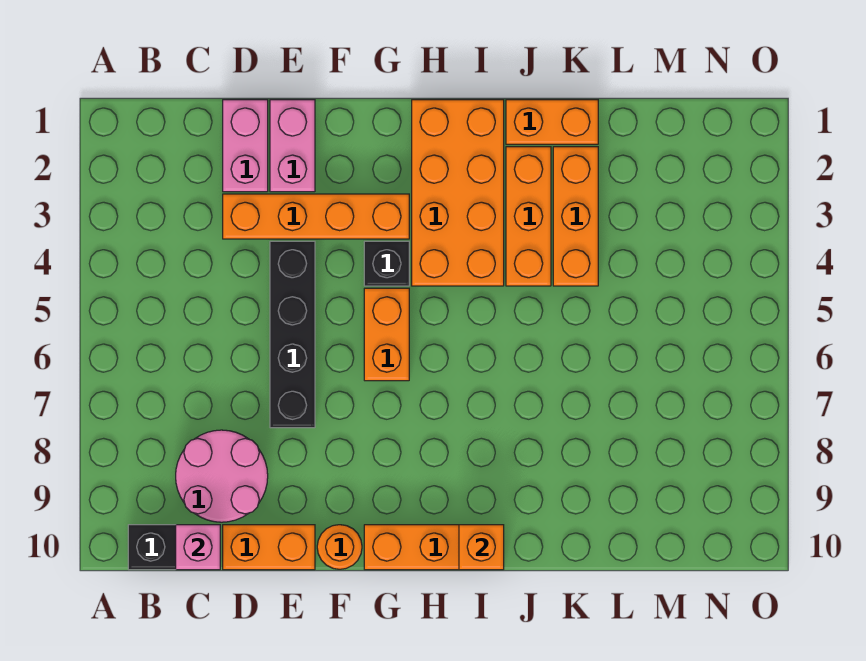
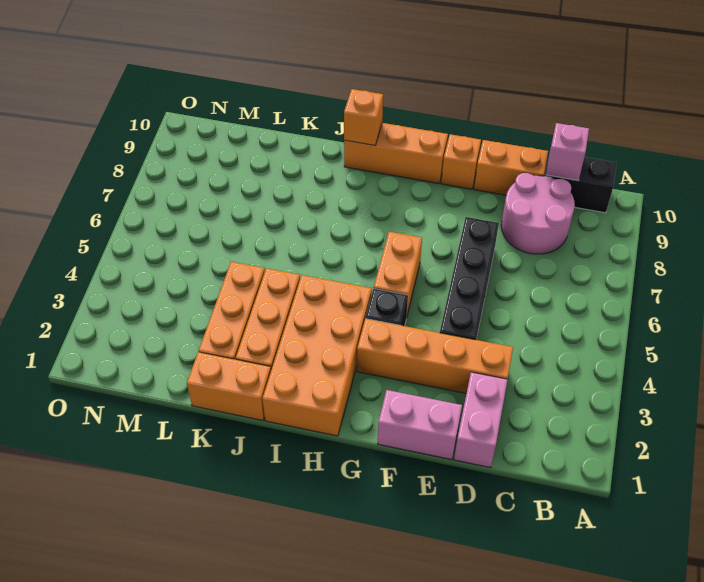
pink brick E1:E2 level 1 -> pink brick E1:F1 level 1
orange round brick F10 level 1 -> orange brick F10 level 1

